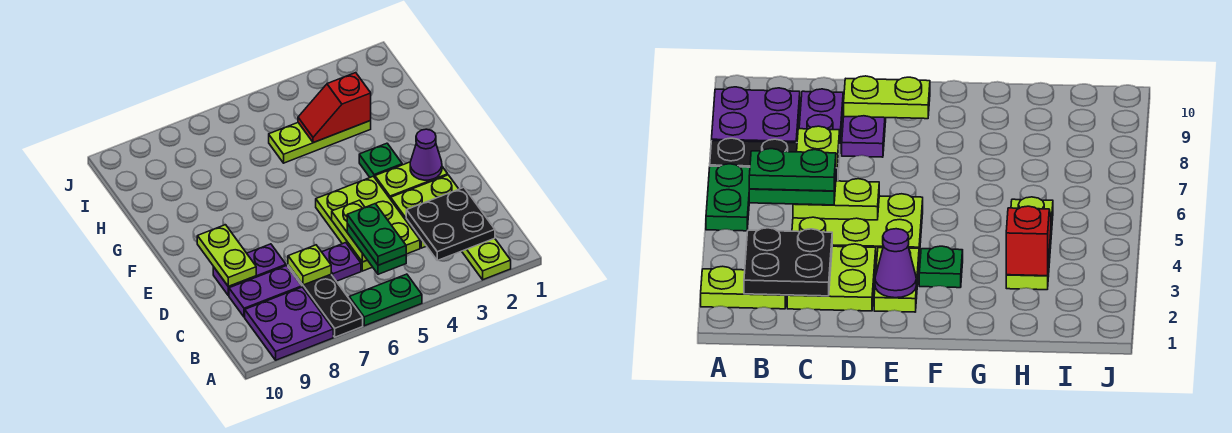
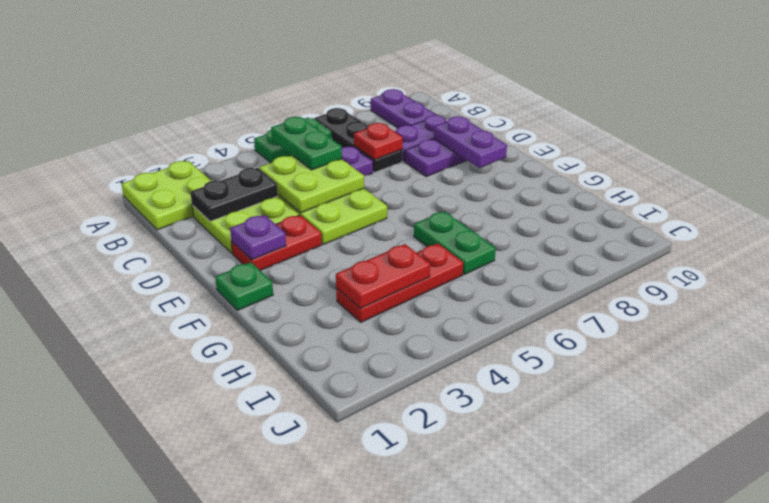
lime plate A2:B2 level 1 -> lime plate A1:B2 level 1
purple plate A8:B9 level 1 -> purple plate A9:B9 level 1
black plate B2:C3 level 2 -> black plate C2:C3 level 2
green plate B5:C5 level 4 -> green plate G6:H6 level 1
lime plate C5:D5 level 2 -> lime plate C4:D5 level 2
lime plate C7 level 2 -> red plate C7 level 2
lime plate D9:E9 level 2 -> purple plate D9:E9 level 2
lime plate E2:E3 level 1 -> red plate E2:E3 level 1
purple cone E2 level 2 -> purple plate E2 level 2
green plate F3 level 1 -> green plate F1 level 1
lime plate H3:H5 level 1 -> red plate H3:H5 level 1
red slope H3:H4 level 2 top 3 -> red plate H3:H4 level 2

